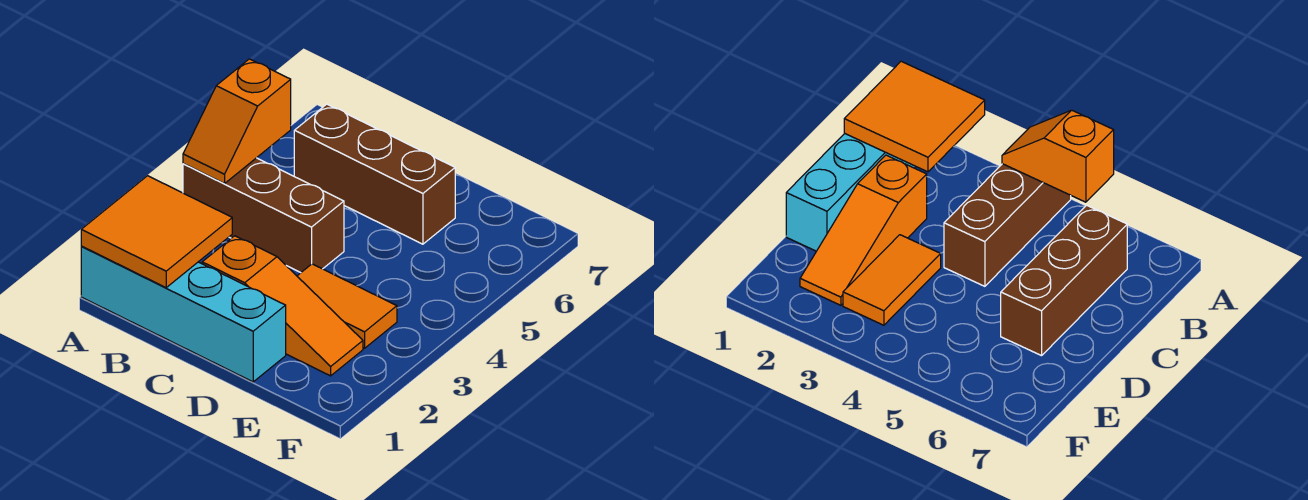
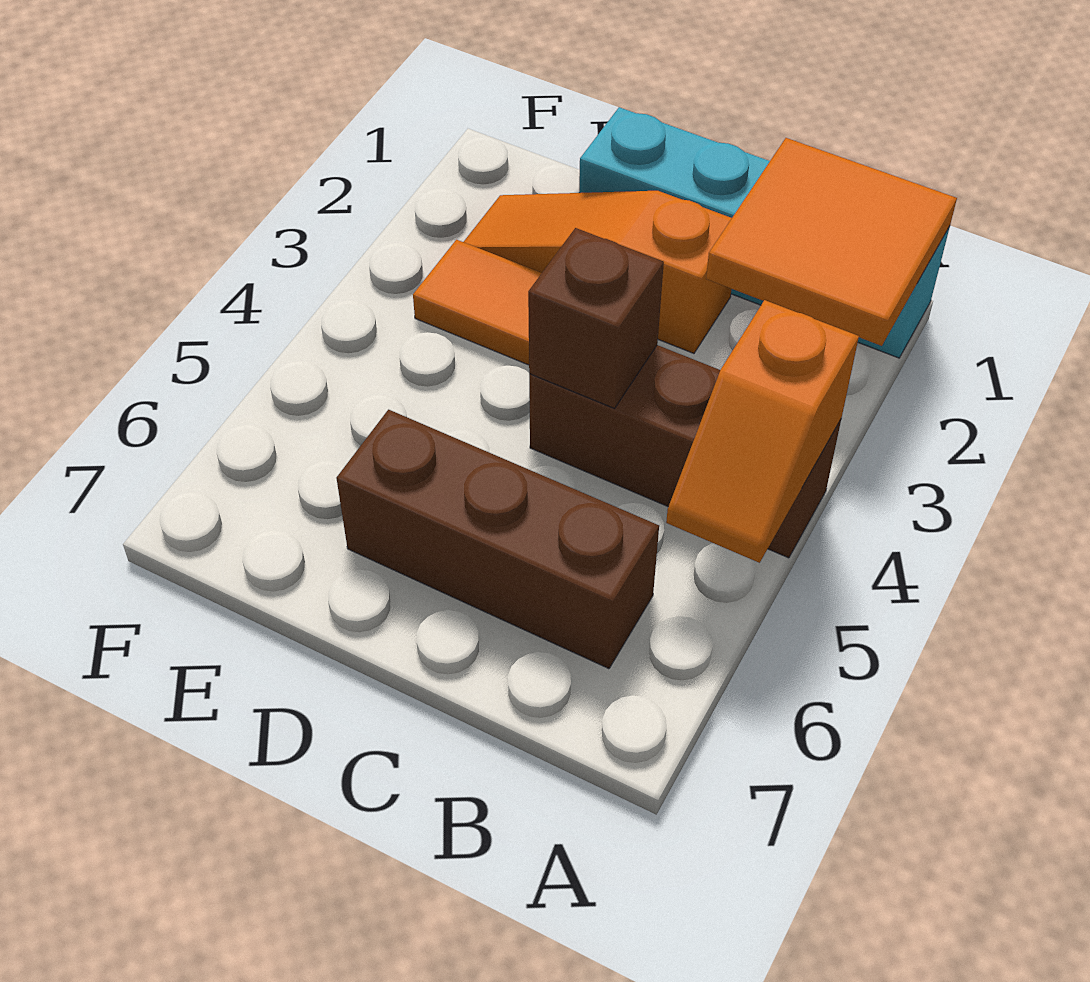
orange slope A4:A5 level 2 top 5 -> orange slope A4:A5 level 2 top 4
none -> brown brick C4 level 2

